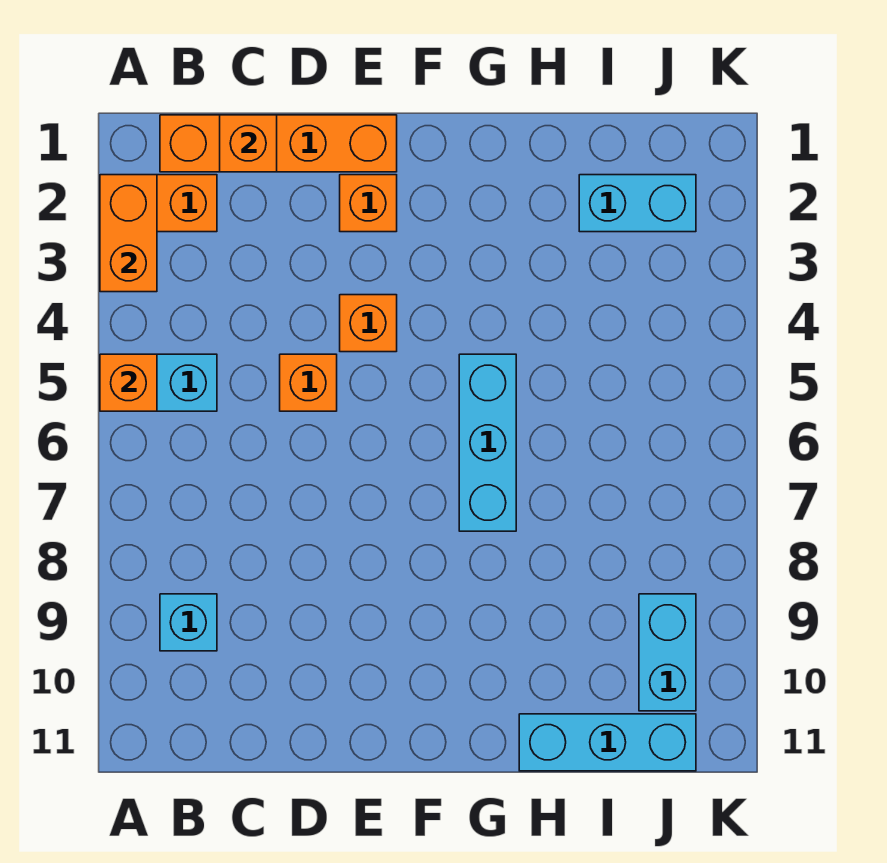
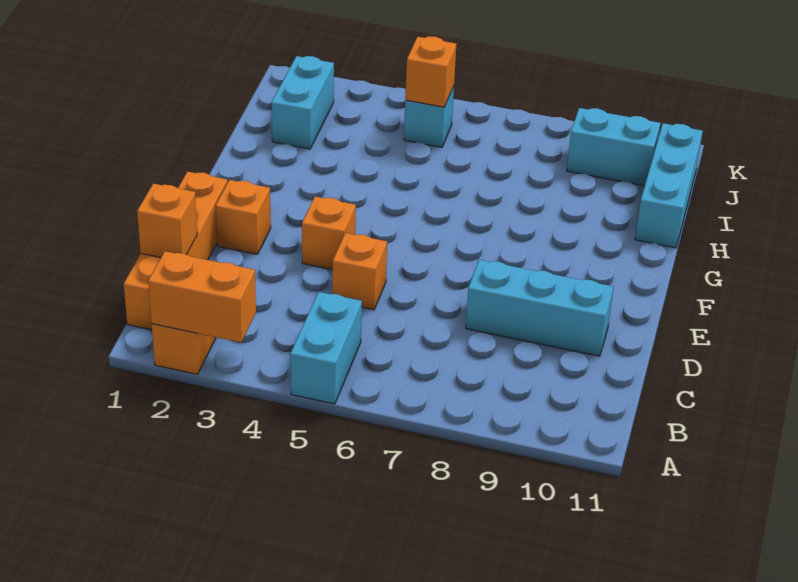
orange brick A5 level 2 -> orange brick J5 level 2
cyan brick B9 level 1 -> cyan brick J5 level 1
cyan brick G5:G7 level 1 -> cyan brick D8:D10 level 1

